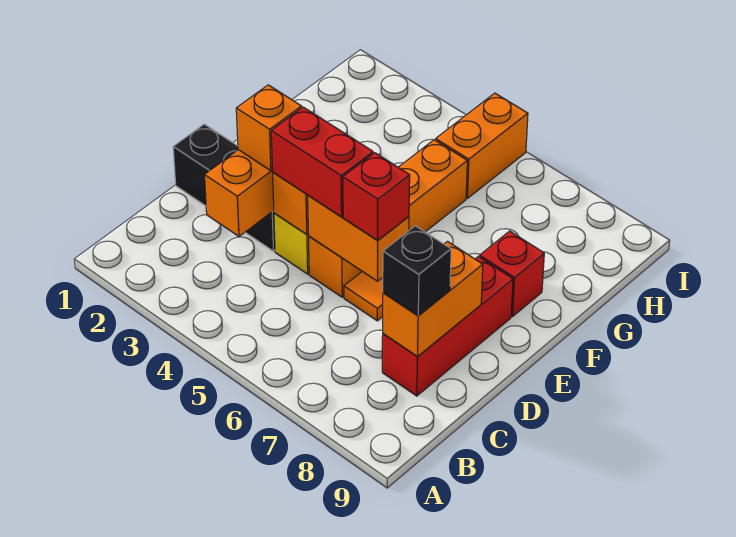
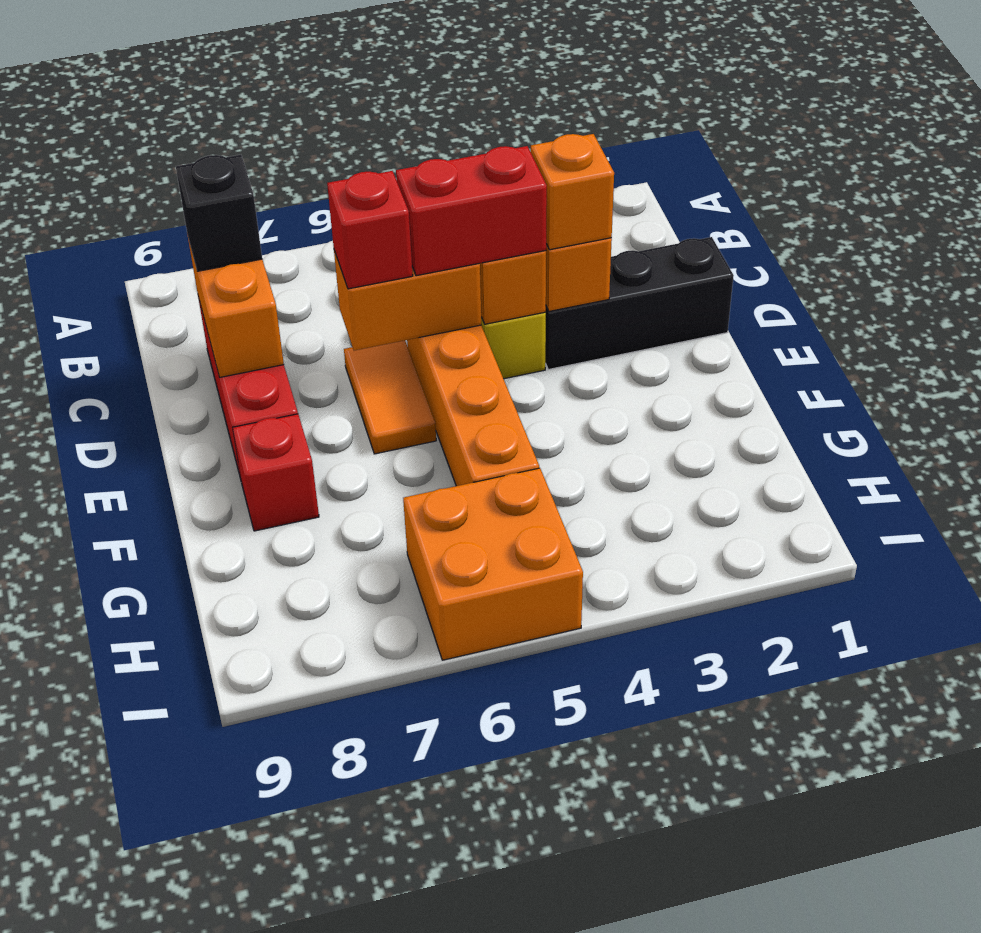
orange brick H5:I5 level 1 -> orange brick H5:I6 level 1

